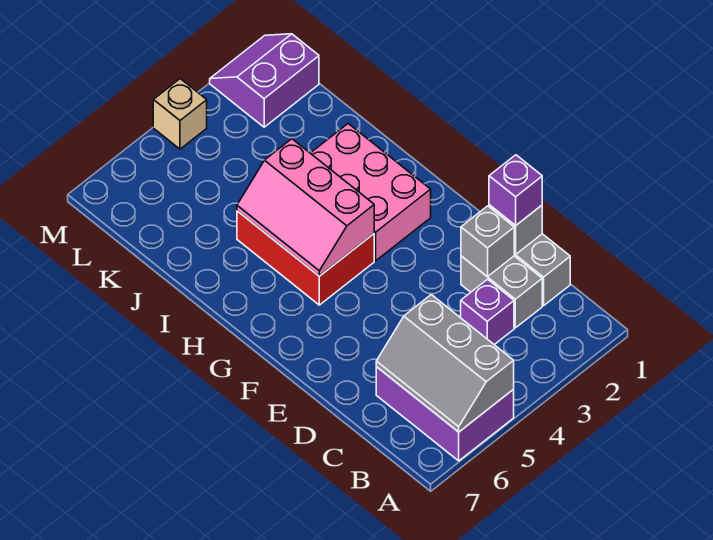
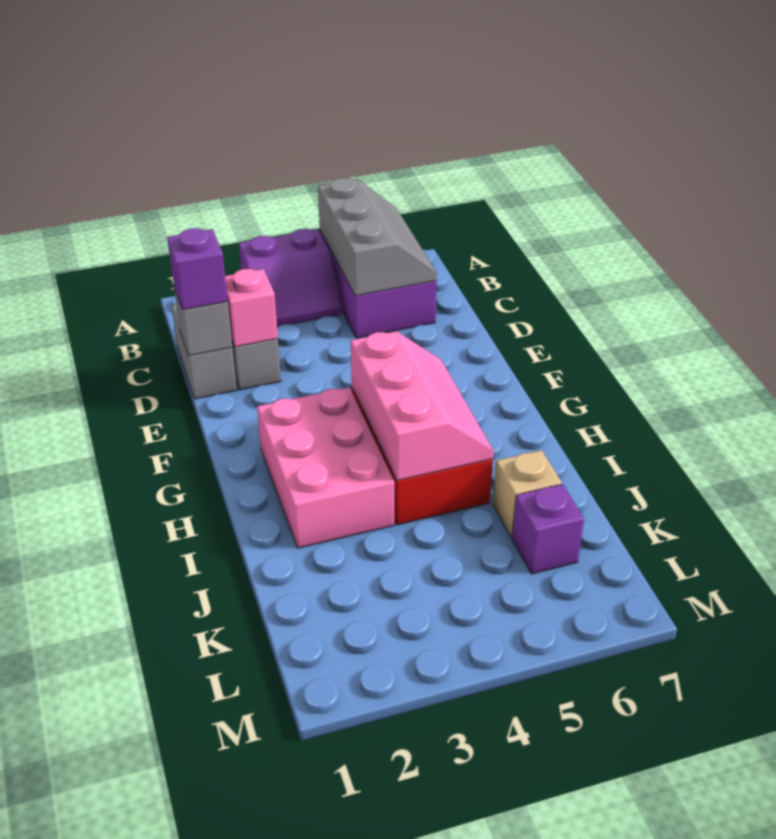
purple brick C3 level 1 -> purple brick K6 level 1
grey brick D2 level 2 -> pink brick D2 level 2
purple slope L1:M2 level 1 top L -> purple slope A3:B4 level 1 top A
tan brick M4 level 1 -> tan brick J6 level 1

